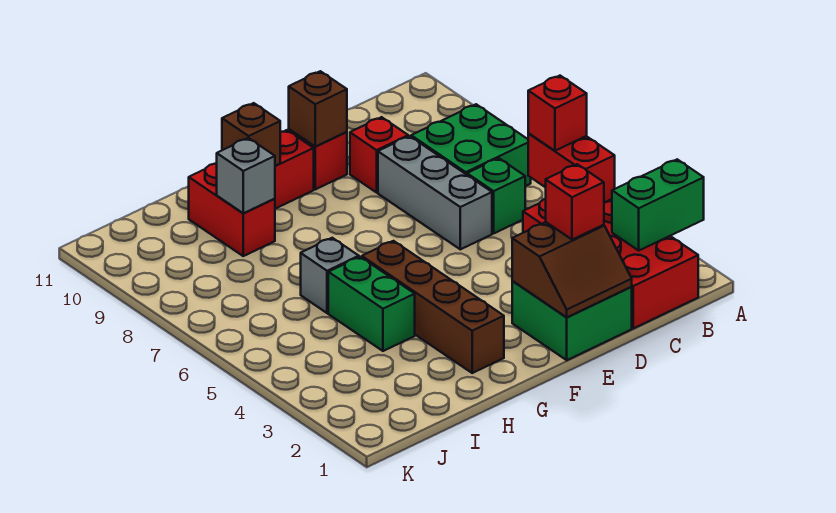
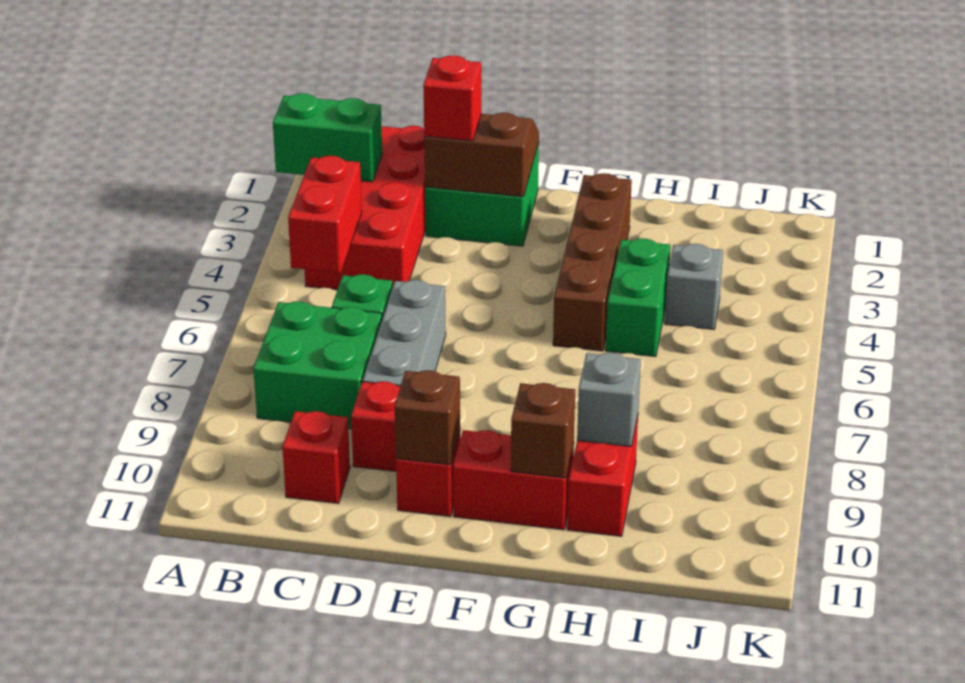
red brick B5 level 3 -> red brick C10 level 1
grey brick H6 level 1 -> grey brick I4 level 1

